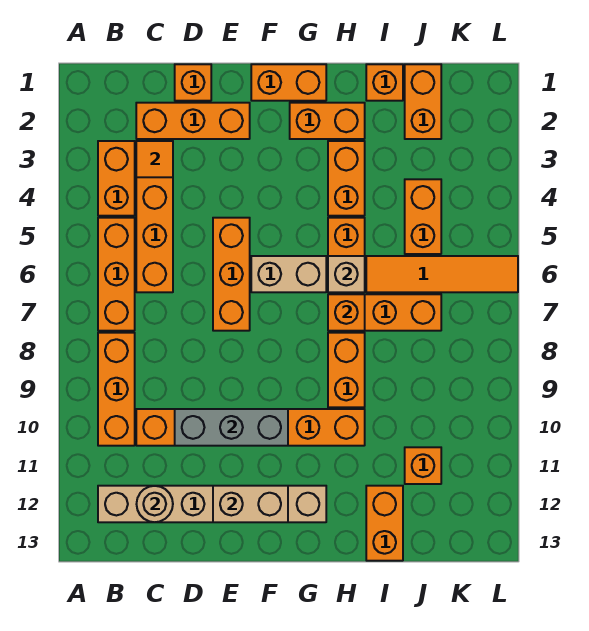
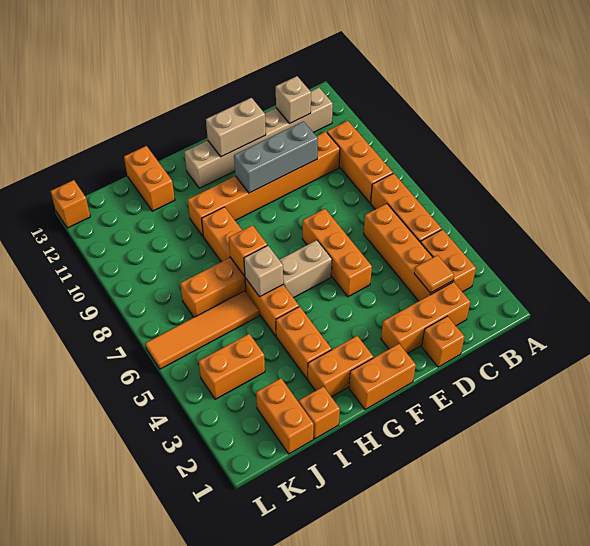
tan round brick C12 level 2 -> tan brick C12 level 2
orange brick J4:J5 level 1 -> orange brick J4:K4 level 1
orange brick J11 level 1 -> orange brick L13 level 1

